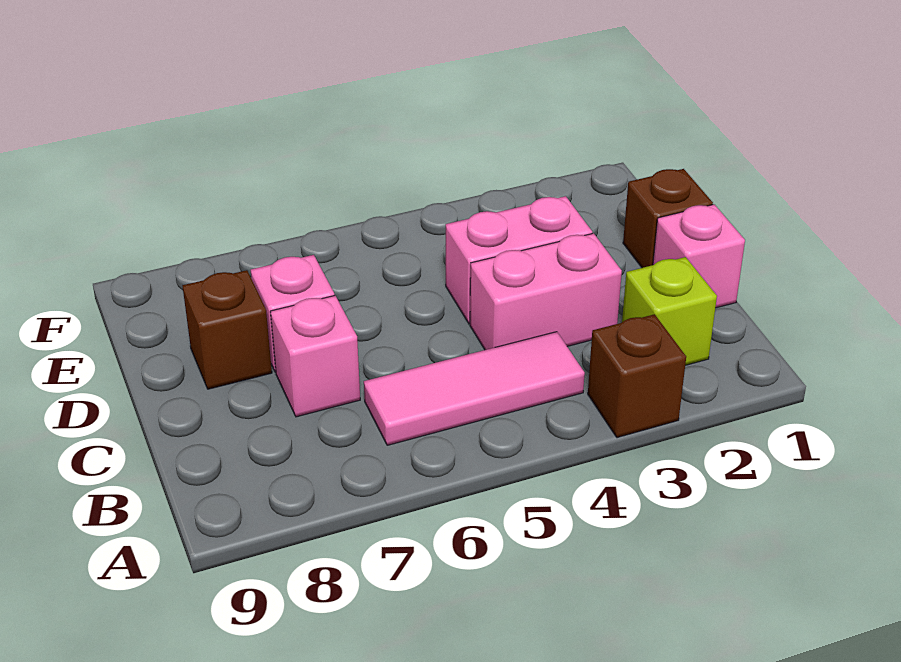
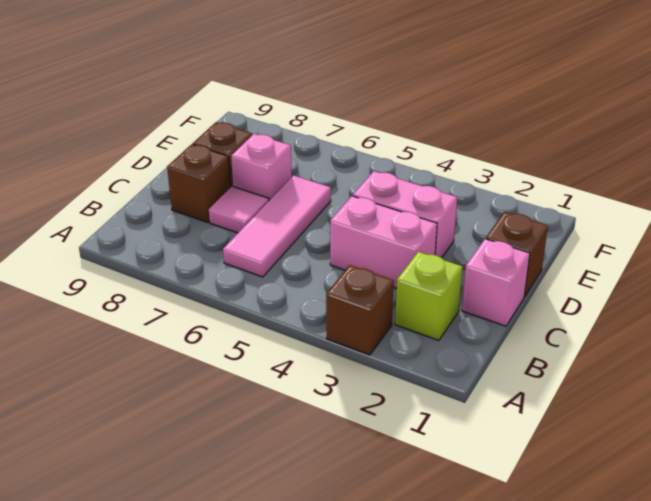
pink tile B4:B6 level 1 -> pink tile B6:D6 level 1
pink brick C7 level 1 -> pink tile C7 level 1
none -> brown brick C8 level 1

